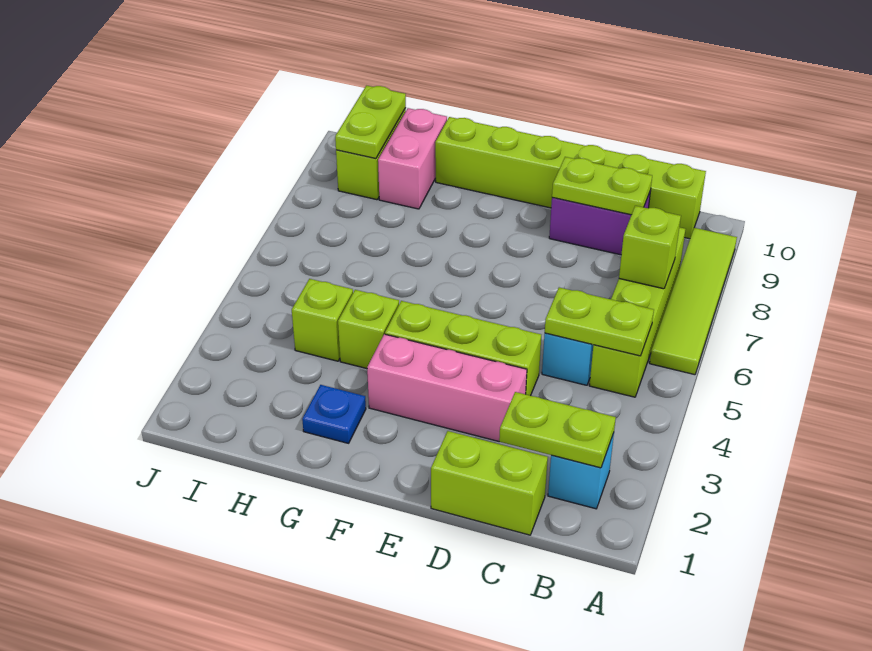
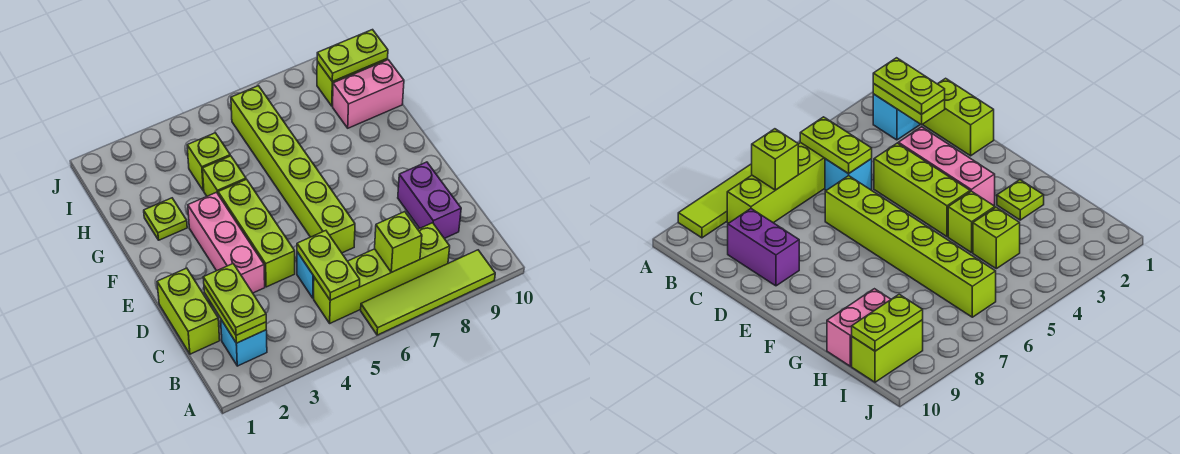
lime brick B10:G10 level 1 -> lime brick D6:I6 level 1
lime plate C9:D9 level 2 -> lime plate B2:C2 level 3
blue plate G2 level 1 -> lime plate G2 level 1

